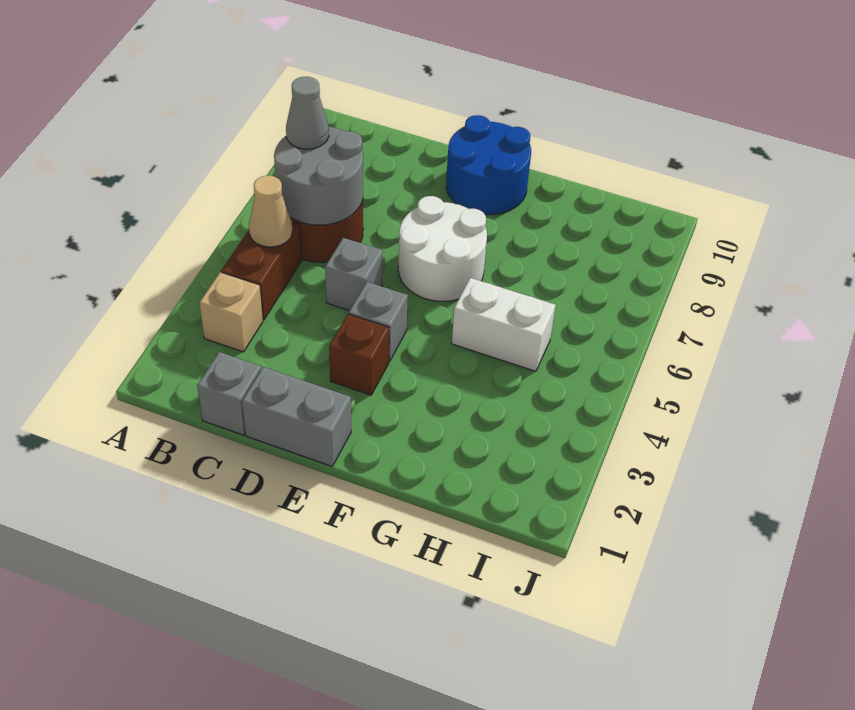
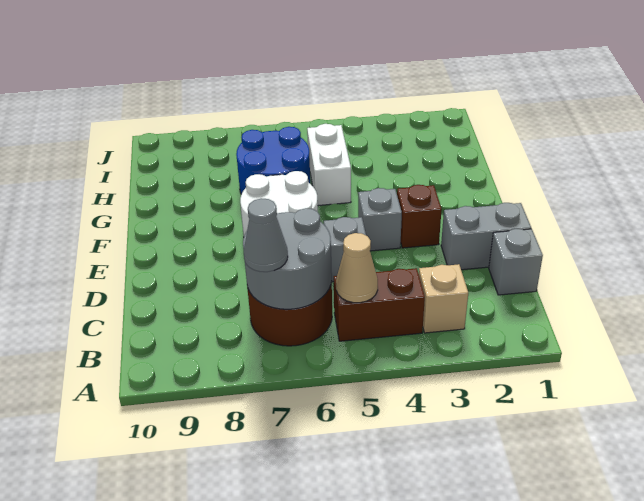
grey brick D1:E1 level 1 -> grey brick D1:D2 level 1
blue round brick E9:F10 level 1 -> blue round brick G6:H7 level 1

